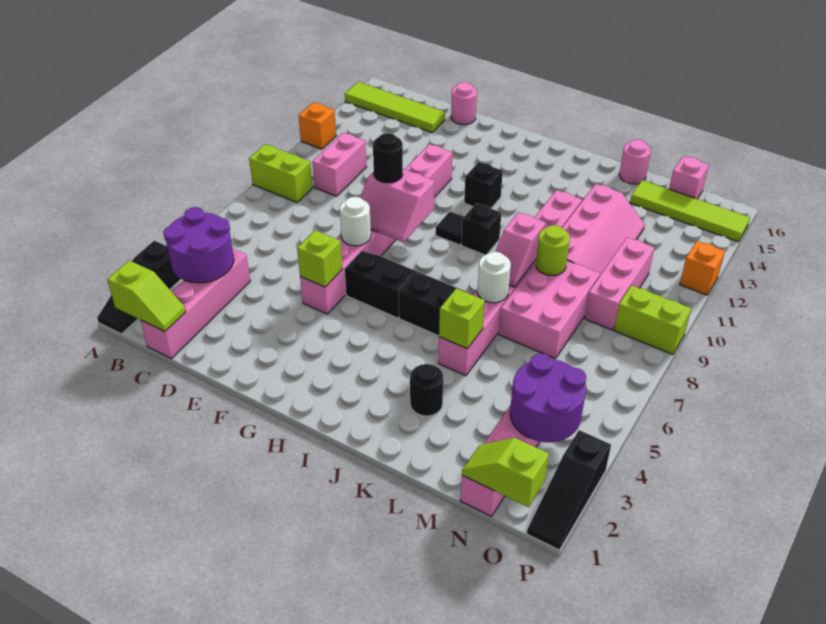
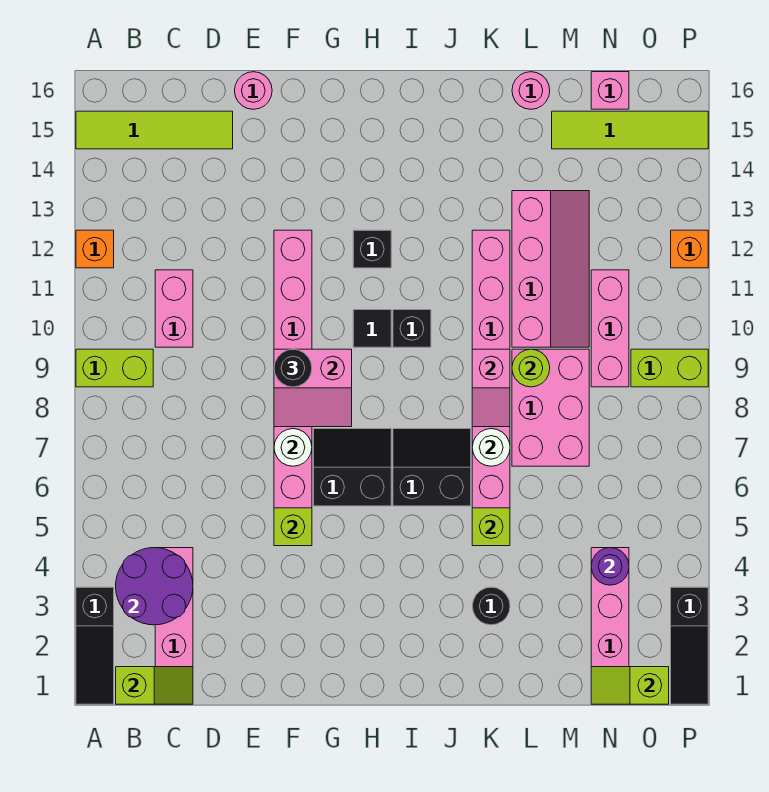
purple round brick N3:O4 level 2 -> purple round brick N4 level 2

